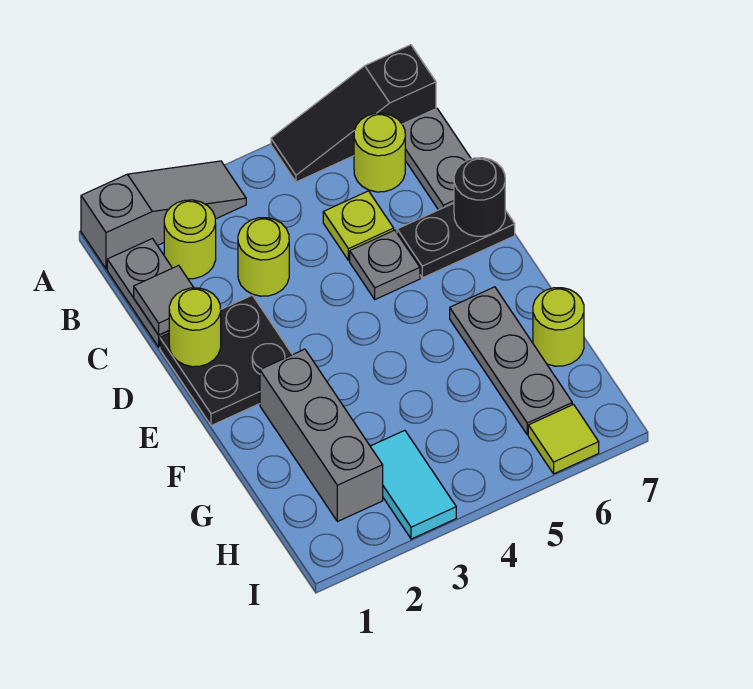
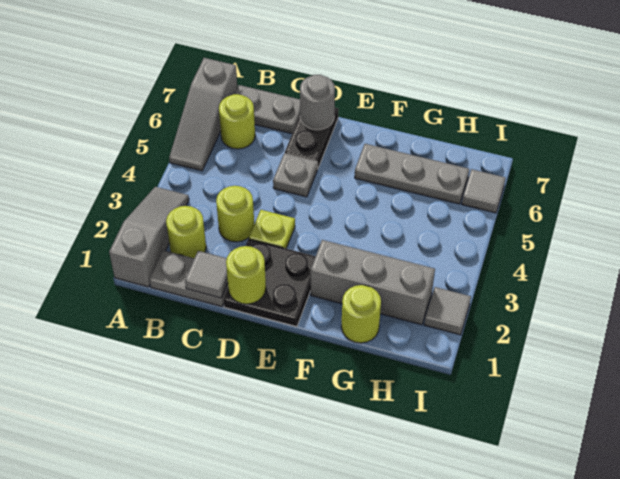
black slope A5:A7 level 1 top 7 -> grey slope A5:A7 level 1 top 7
lime plate C5 level 1 -> lime plate D3 level 1
black round brick D7 level 2 -> grey round brick D7 level 2
lime round brick G7 level 1 -> lime round brick G1 level 1
cyan tile H3:I3 level 1 -> none
none -> grey tile I2 level 1
lime tile I6 level 1 -> grey tile I6 level 1

